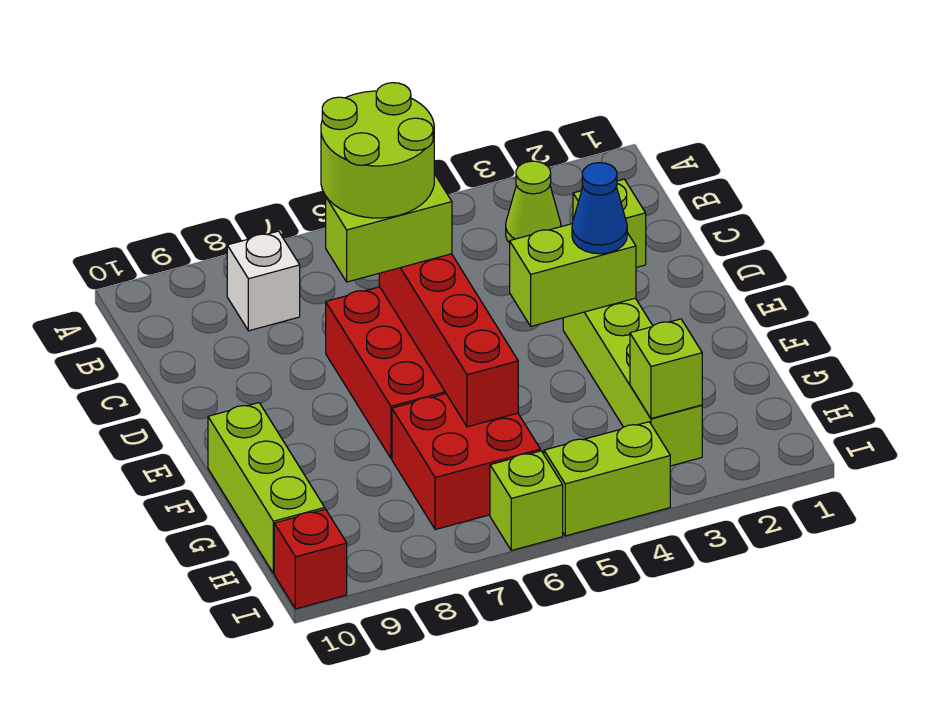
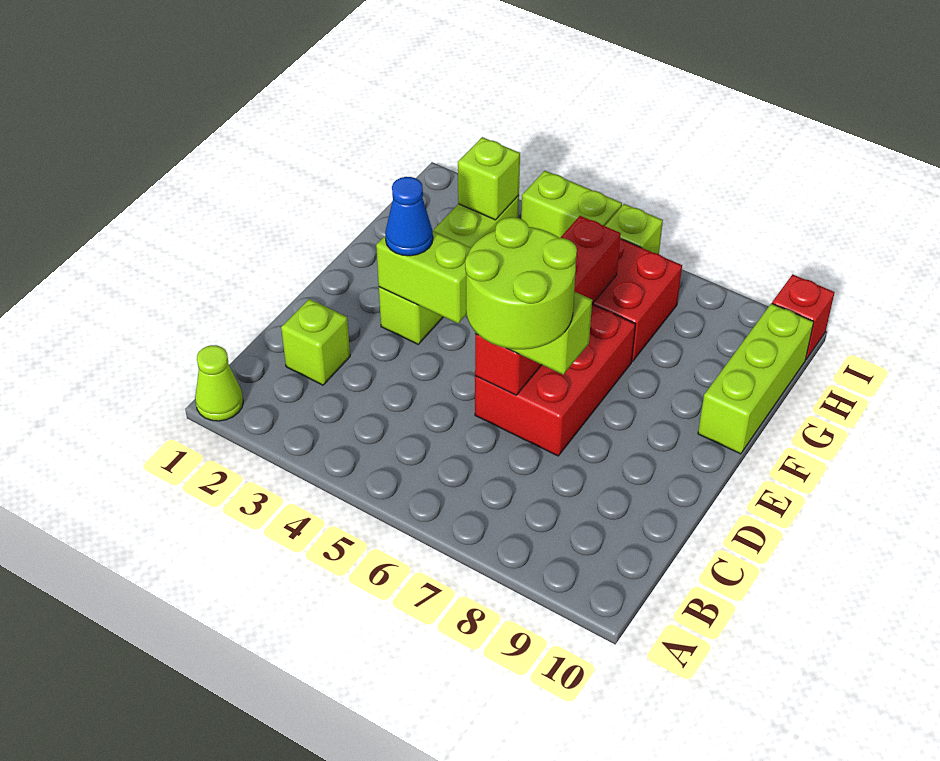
lime cone B3 level 1 -> lime cone A1 level 1
white brick B8 level 1 -> none

